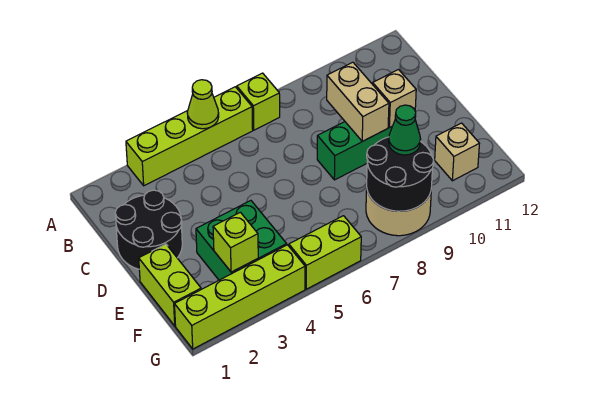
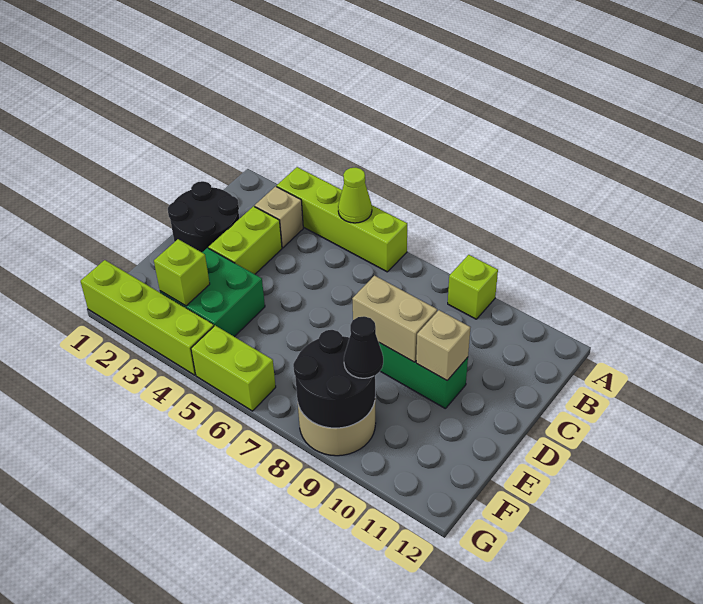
lime brick A7 level 1 -> lime brick A9 level 1
tan brick C9:D9 level 2 -> tan brick D8:D9 level 2
lime brick E1:F1 level 1 -> lime brick C3:D3 level 1
green cone F9 level 3 -> black cone F9 level 3
tan brick F11 level 1 -> tan brick B3 level 1

